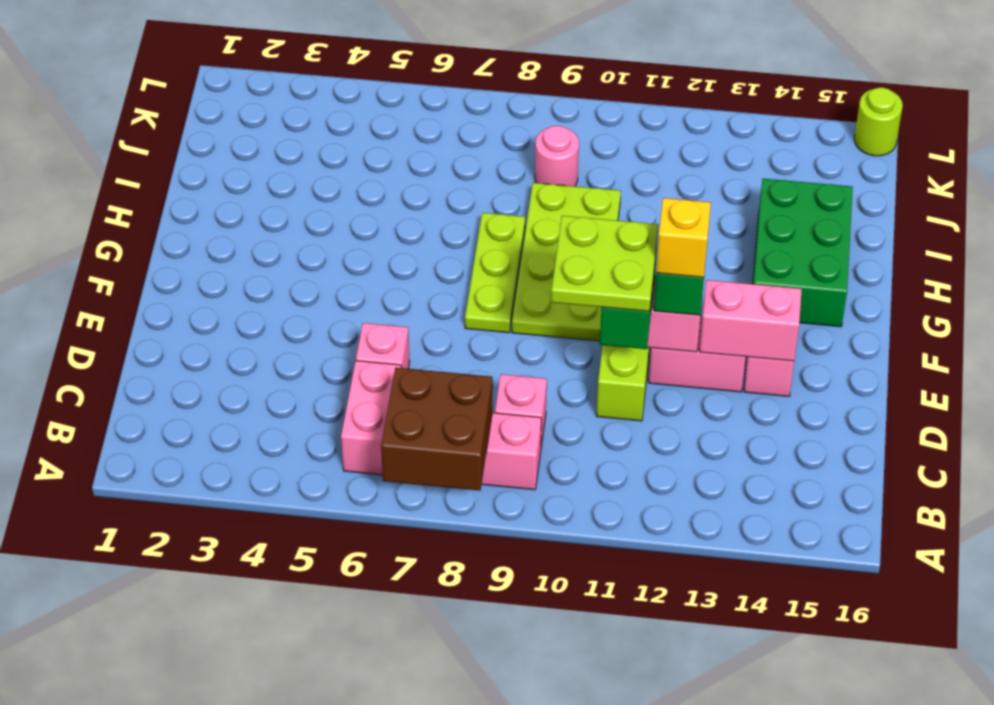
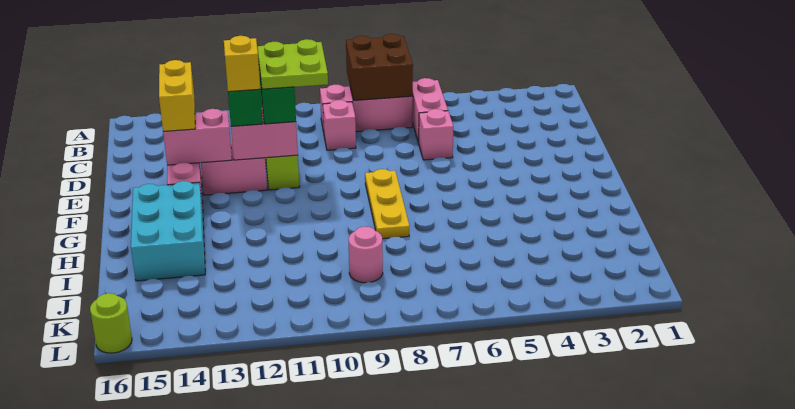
none -> yellow brick D14:E14 level 3
lime plate F8:H8 level 1 -> yellow plate F8:H8 level 1
lime plate F9:I10 level 1 -> none
green brick G14:I15 level 1 -> cyan brick G14:I15 level 1

